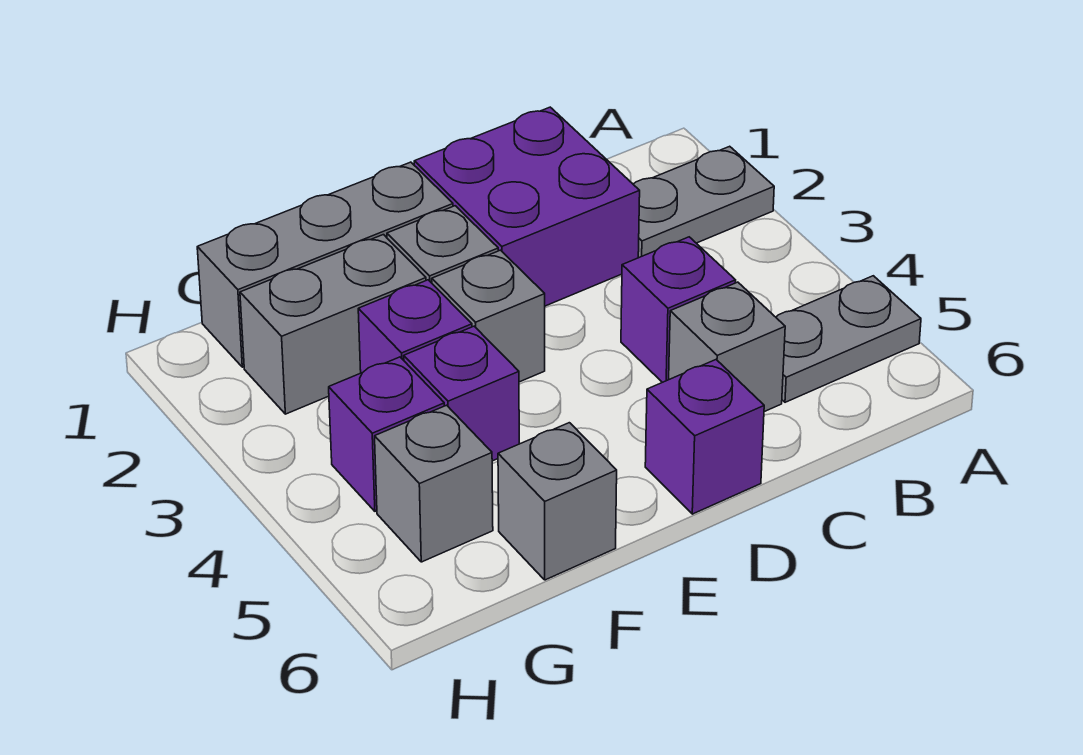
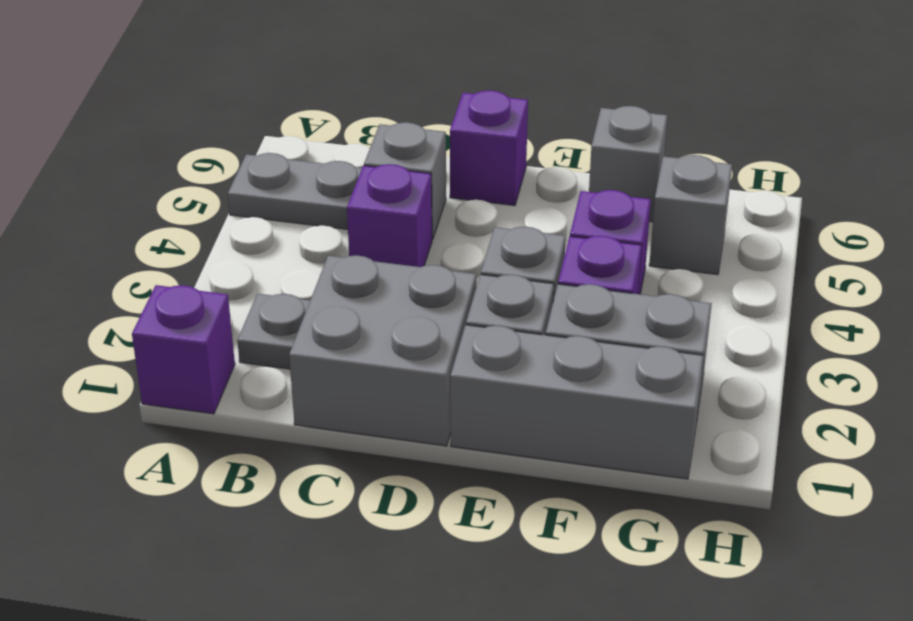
grey plate A2:B2 level 1 -> grey plate B2 level 1
purple brick C1:D2 level 1 -> grey brick C1:D2 level 1
purple brick G4 level 1 -> purple brick A1 level 1

